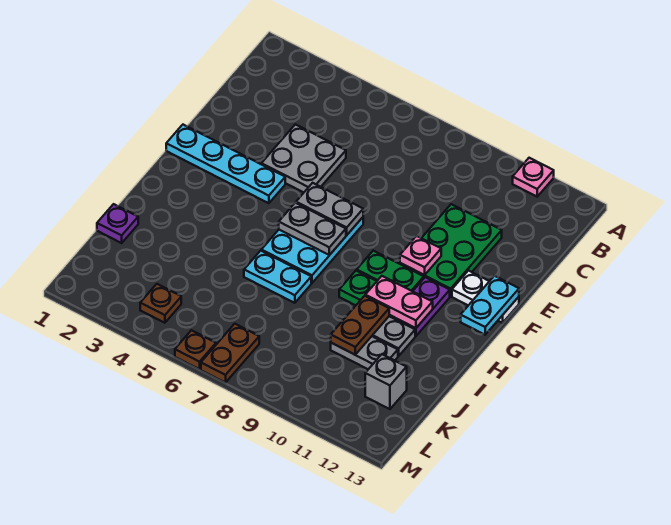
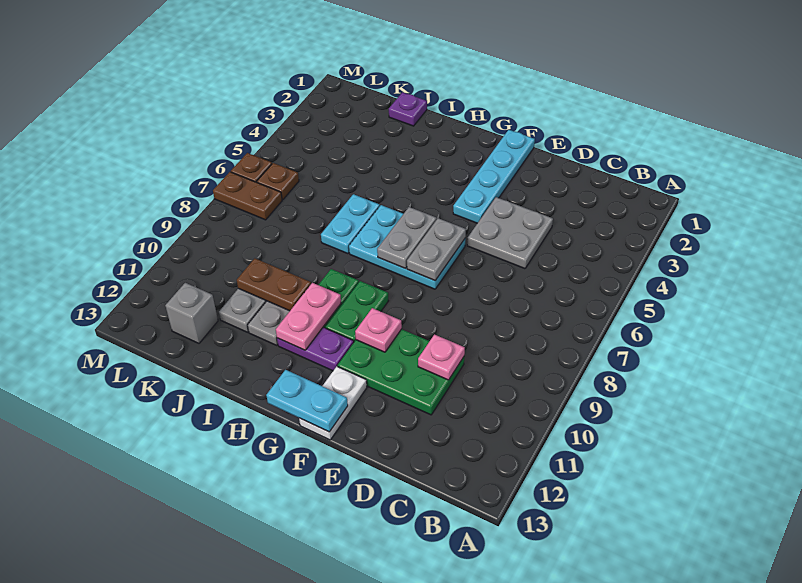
pink plate A11 level 1 -> pink plate D10 level 2
brown plate L4 level 1 -> brown plate L6 level 1

